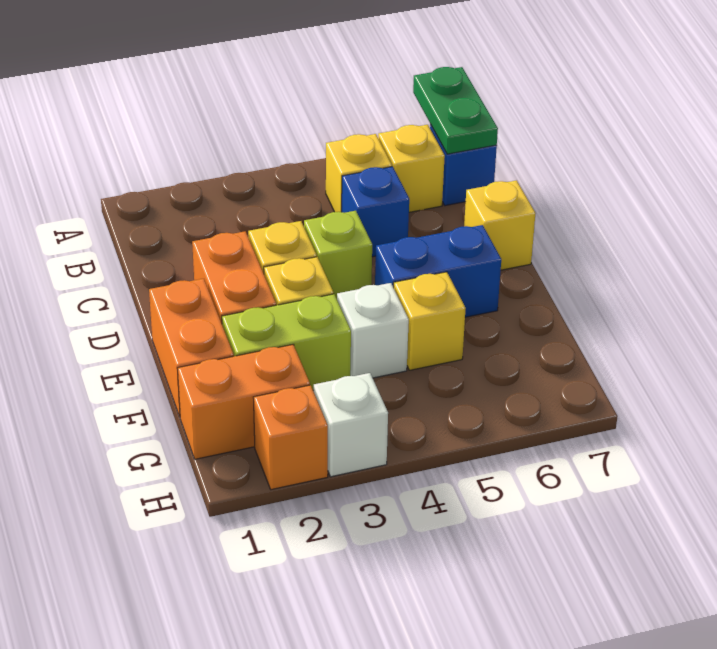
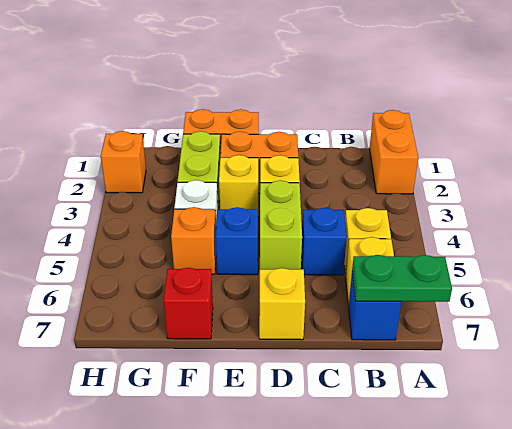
lime brick D4 level 1 -> lime brick D4:D5 level 1
blue brick E5:E6 level 1 -> blue brick E5 level 1
yellow brick F5 level 1 -> orange brick F5 level 1
none -> red brick F7 level 1
orange brick G1:G2 level 1 -> orange brick A1:A2 level 1
white brick H3 level 1 -> none

